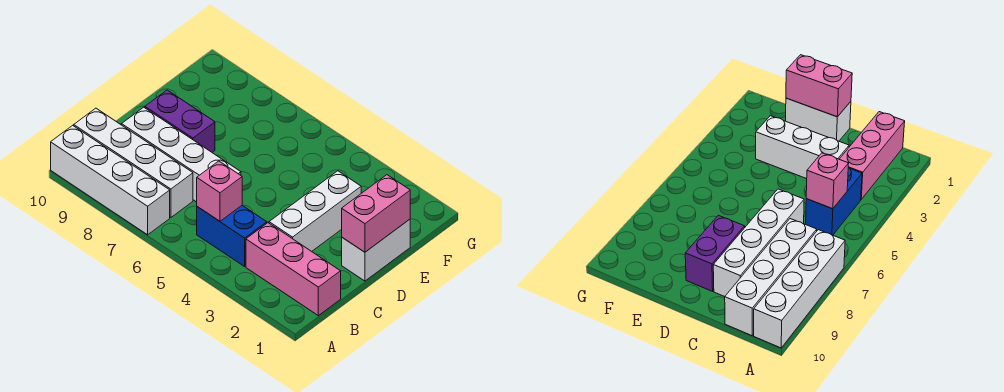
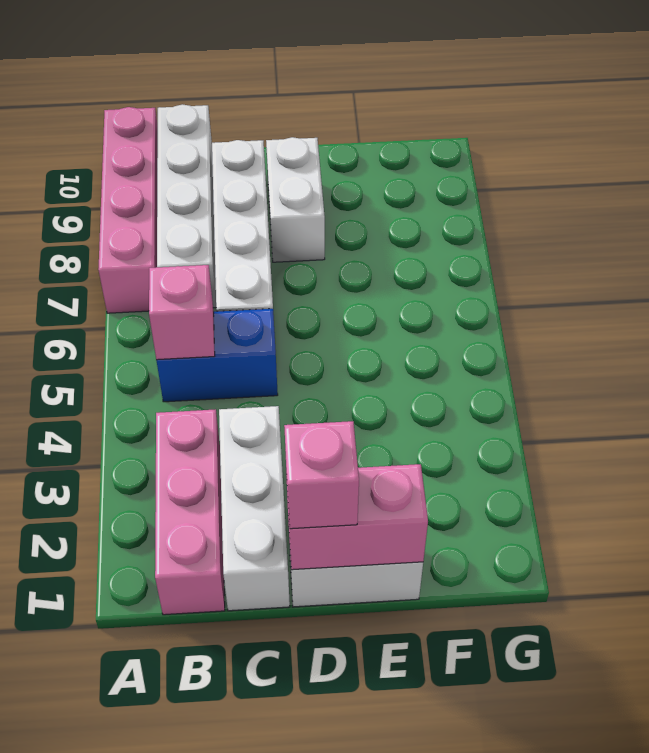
white brick A7:A10 level 1 -> pink brick A7:A10 level 1
blue brick B4:B5 level 1 -> blue brick B5:C5 level 1
white brick C3:E3 level 1 -> white brick C1:C3 level 1
none -> pink brick D1 level 3
purple brick D8:D9 level 1 -> white brick D8:D9 level 1

